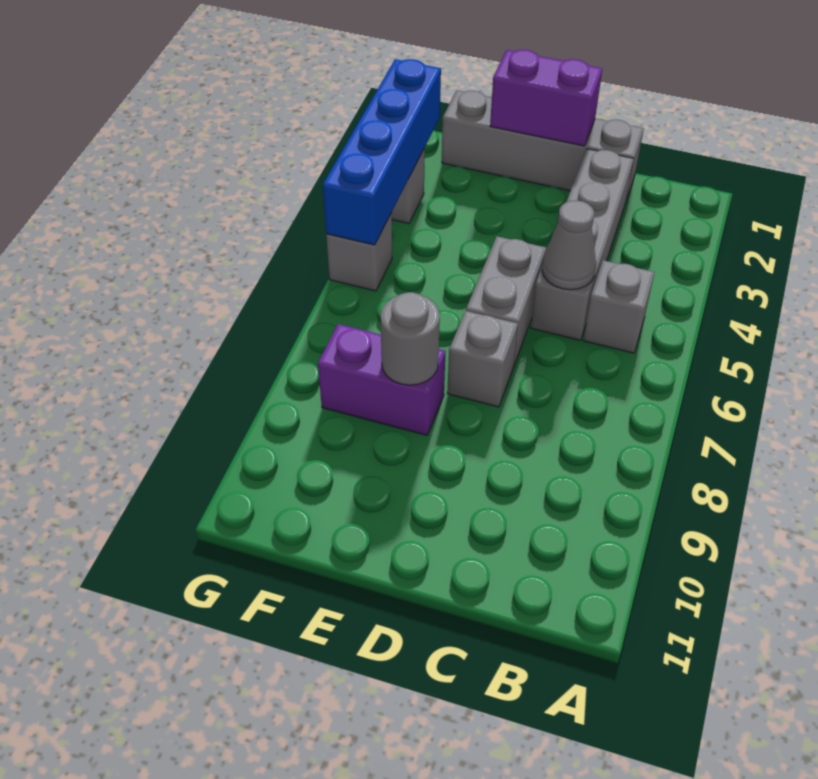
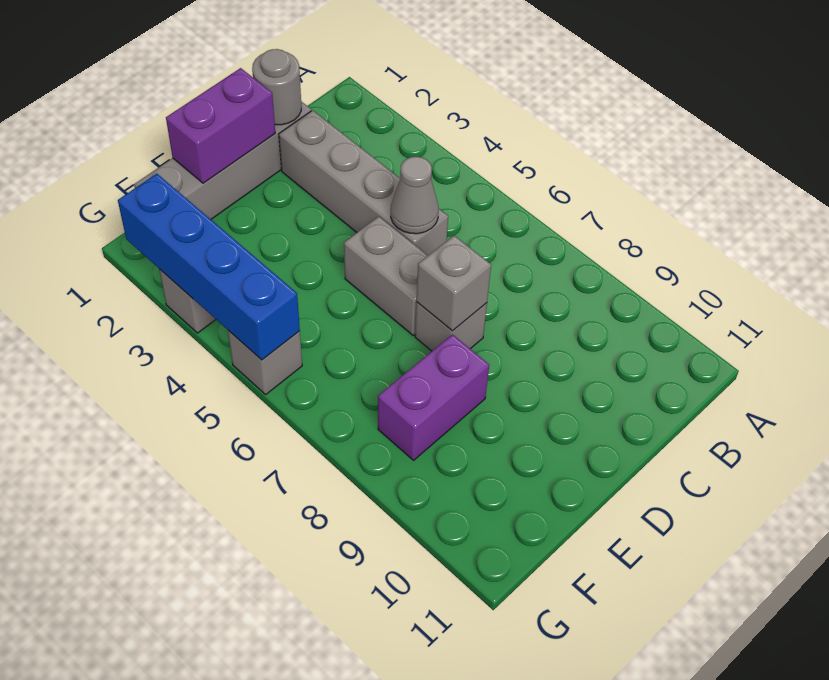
grey brick B5 level 1 -> grey brick D7 level 2
grey round brick E8 level 2 -> grey round brick C1 level 2

